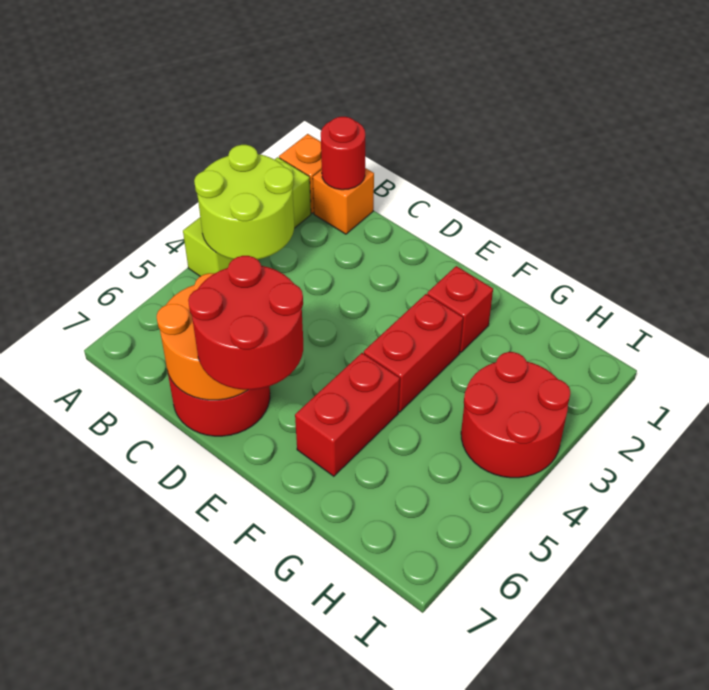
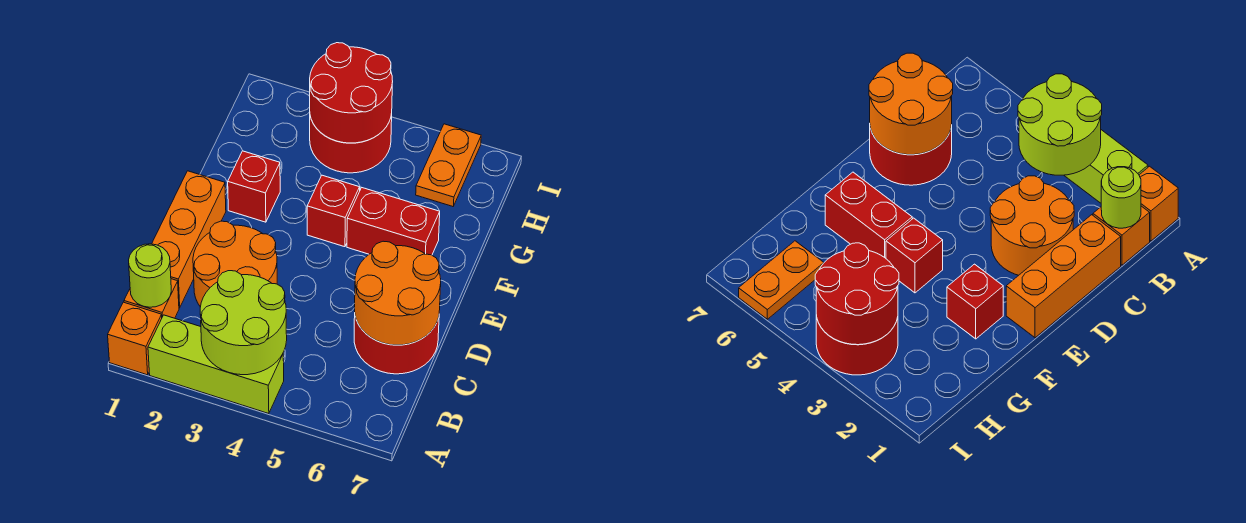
red round brick B1 level 2 -> lime round brick B1 level 2
none -> orange brick C1:E1 level 1
none -> orange round brick C2:D3 level 1
red round brick D6:E7 level 3 -> red round brick H3:I4 level 2
red brick F3:F4 level 1 -> red brick F4 level 1
none -> orange plate H6:I6 level 1

